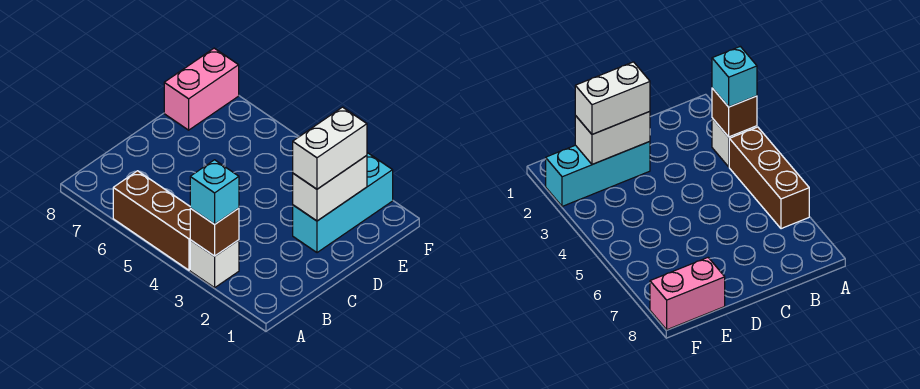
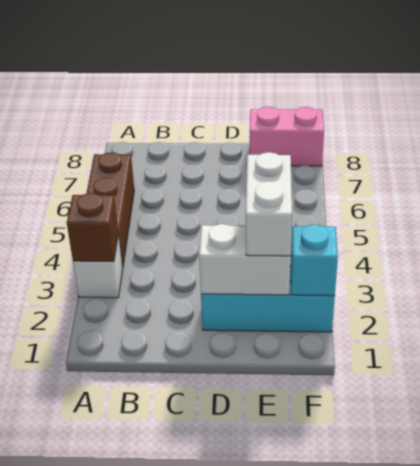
cyan brick A3 level 3 -> cyan brick F2 level 2
white brick D2:E2 level 3 -> white brick E2:E3 level 3

